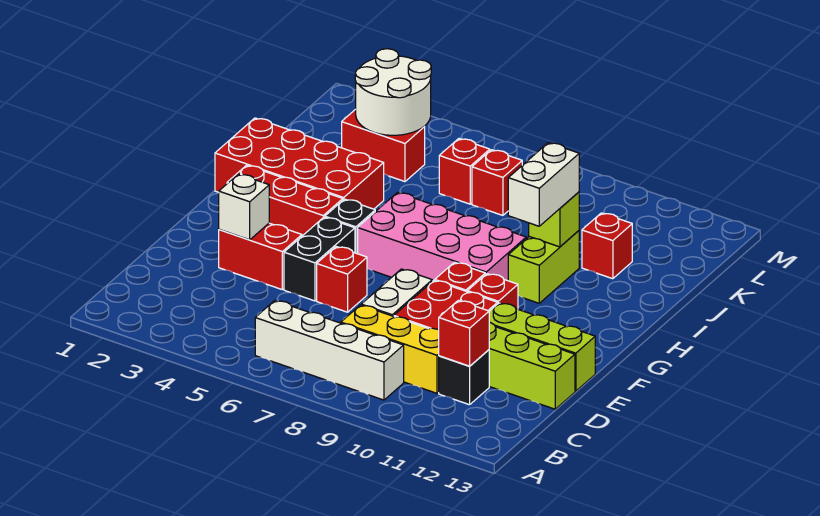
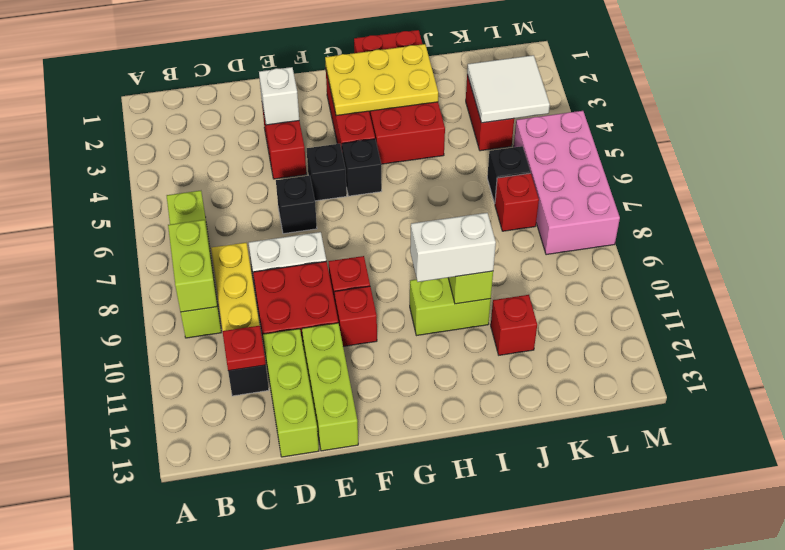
white brick B6:B9 level 1 -> lime brick B6:B9 level 1
none -> lime brick B8:B9 level 2
red brick C11 level 2 -> red plate C11 level 2
black brick E5:F5 level 1 -> black brick F5 level 1
red brick E6 level 1 -> black brick E6 level 1
none -> yellow plate G2:I3 level 2
pink brick G6:H9 level 1 -> pink brick L5:M8 level 1
white round brick K3:L4 level 2 -> white tile K3:L4 level 2
red brick K6 level 1 -> black brick K6 level 1

